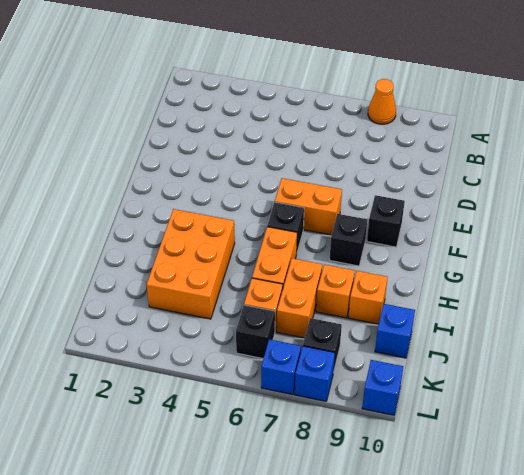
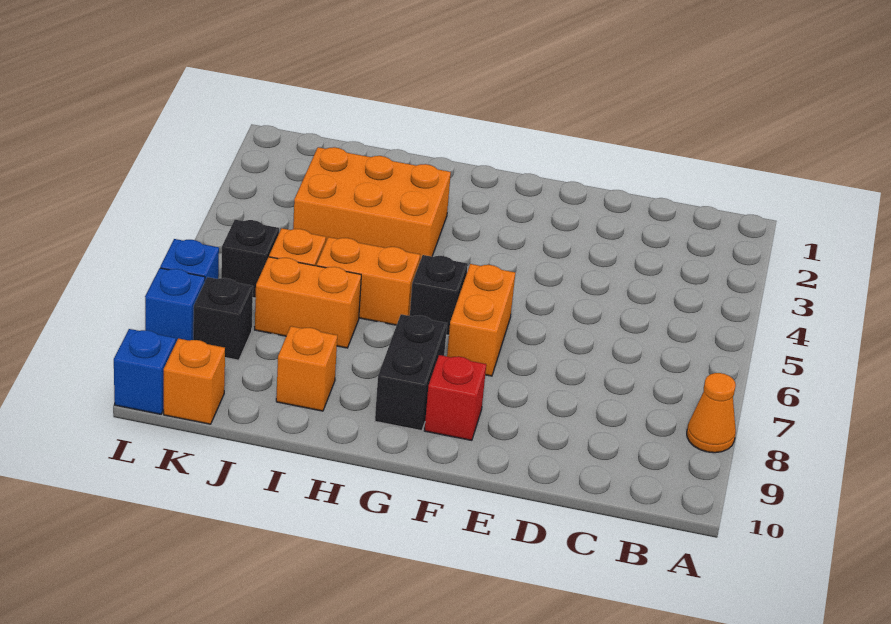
black brick F9 level 1 -> red brick F9 level 1
black brick G8 level 1 -> black brick G8:G9 level 1
orange brick I8 level 1 -> orange brick K10 level 1
blue brick J10 level 1 -> none

